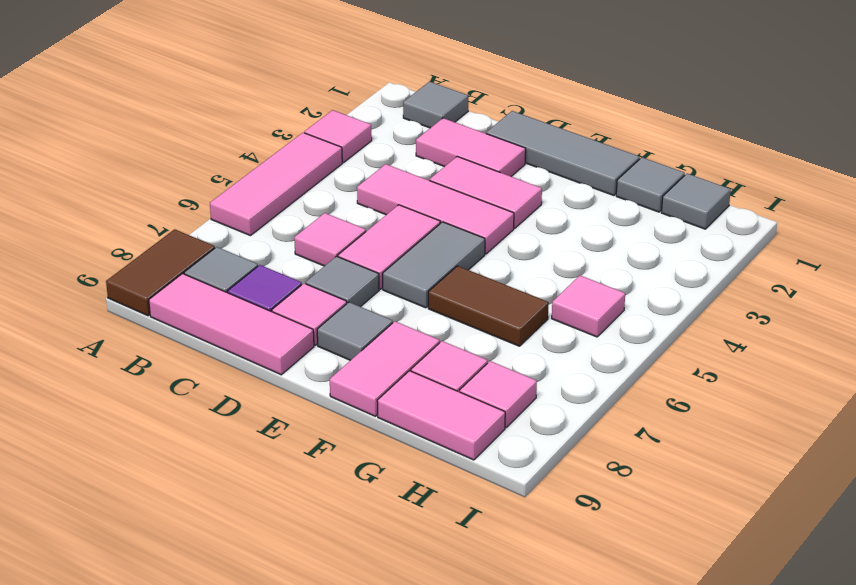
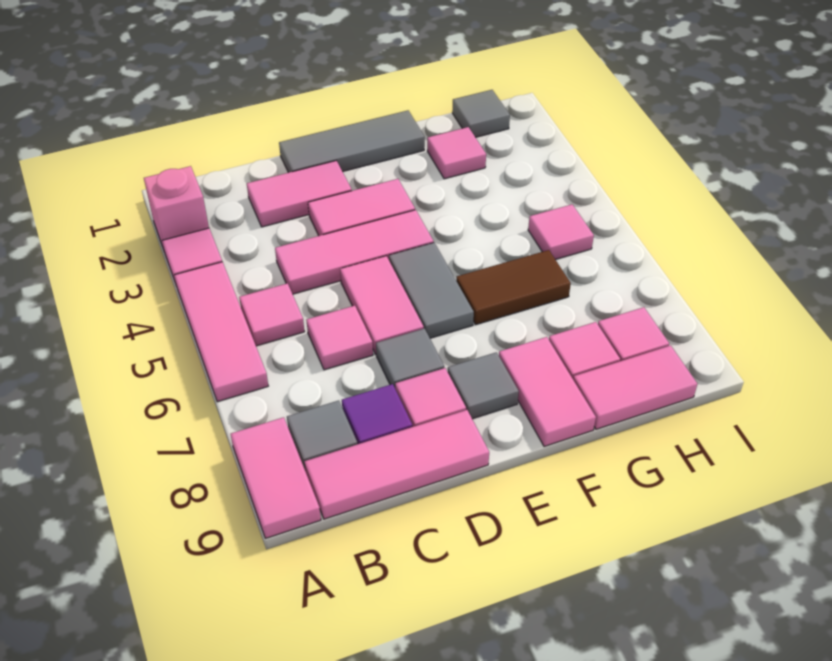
none -> pink brick A2 level 1
brown tile A8:A9 level 1 -> pink tile A8:A9 level 1
grey tile B1 level 1 -> none
none -> pink tile B5 level 1
grey tile G1 level 1 -> none
none -> pink tile G2 level 1

